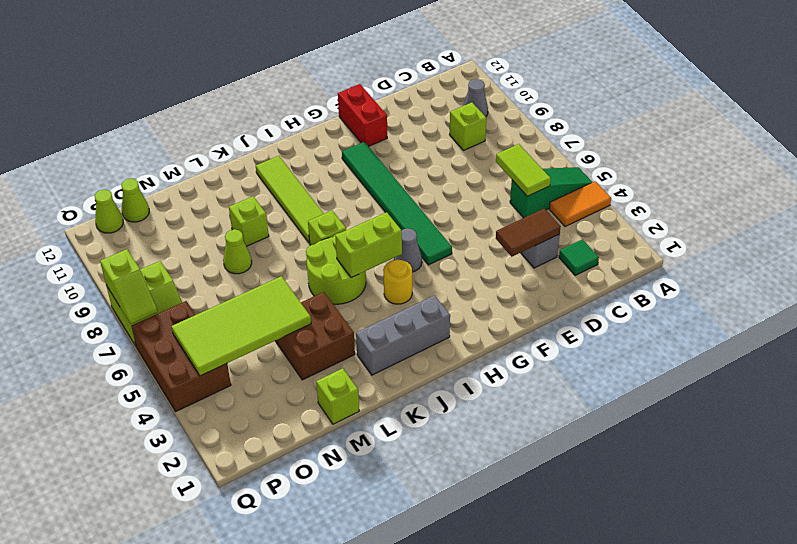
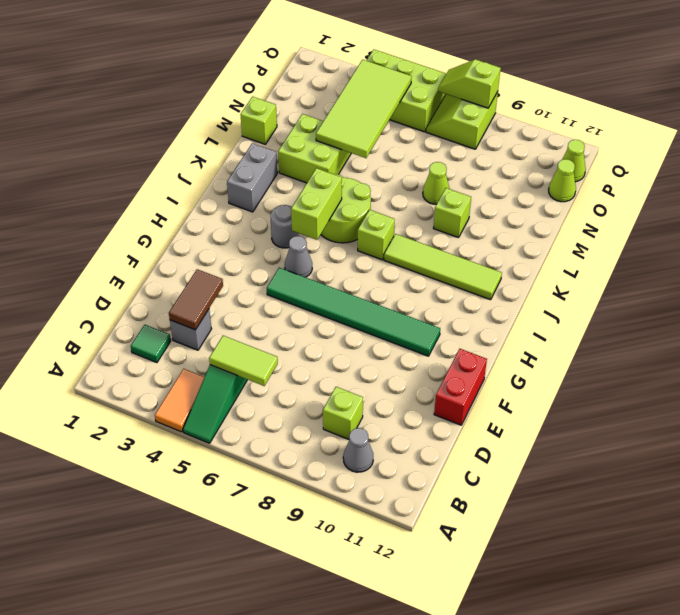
red brick F11:F12 level 1 -> red brick E12:F12 level 1
grey brick I2:K2 level 1 -> grey brick J2:K2 level 1
yellow round brick I4 level 1 -> grey round brick I4 level 1
brown brick L3:M4 level 1 -> lime brick L3:M4 level 1
brown brick P4:Q6 level 1 -> lime brick P4:Q6 level 1

